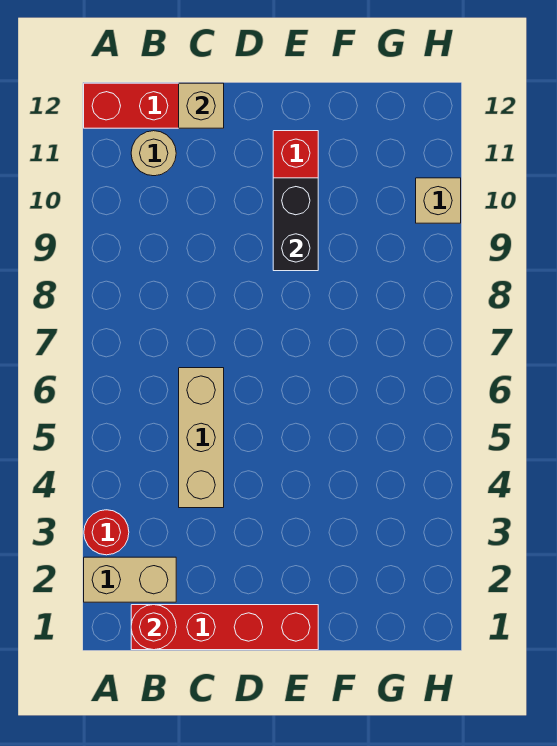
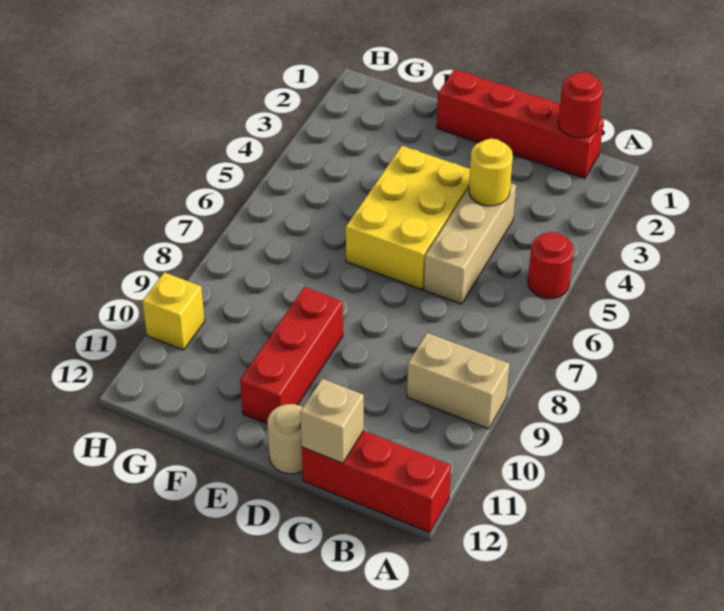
tan brick A2:B2 level 1 -> tan brick A9:B9 level 1
red round brick A3 level 1 -> red round brick A5 level 1
tan round brick B11 level 1 -> tan round brick D12 level 1
none -> yellow round brick C4 level 2
none -> yellow brick D4:E6 level 1
black brick E9:E10 level 2 -> none
tan brick H10 level 1 -> yellow brick H10 level 1

